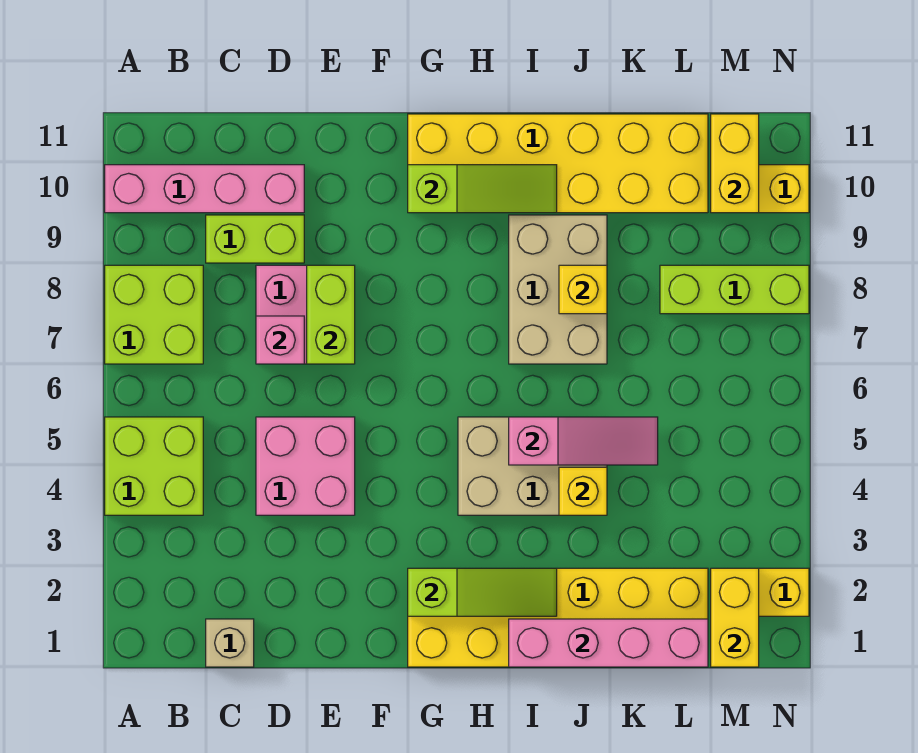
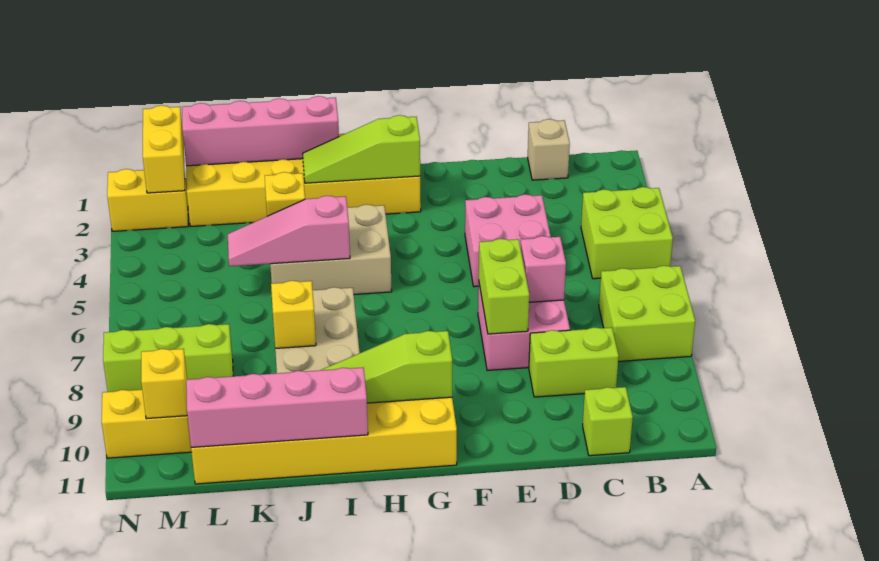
pink brick A10:D10 level 1 -> pink brick I11:L11 level 2
none -> lime brick C11 level 1
yellow brick M10:M11 level 2 -> yellow brick M10 level 2

